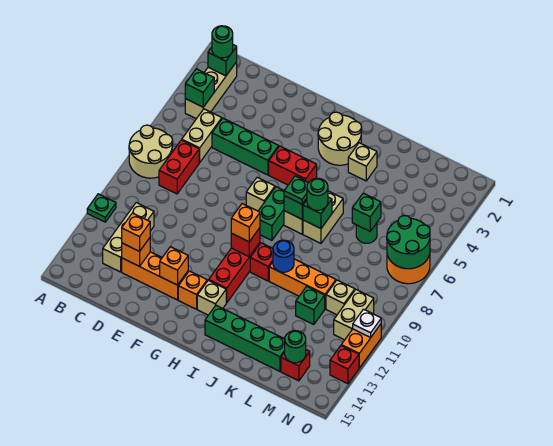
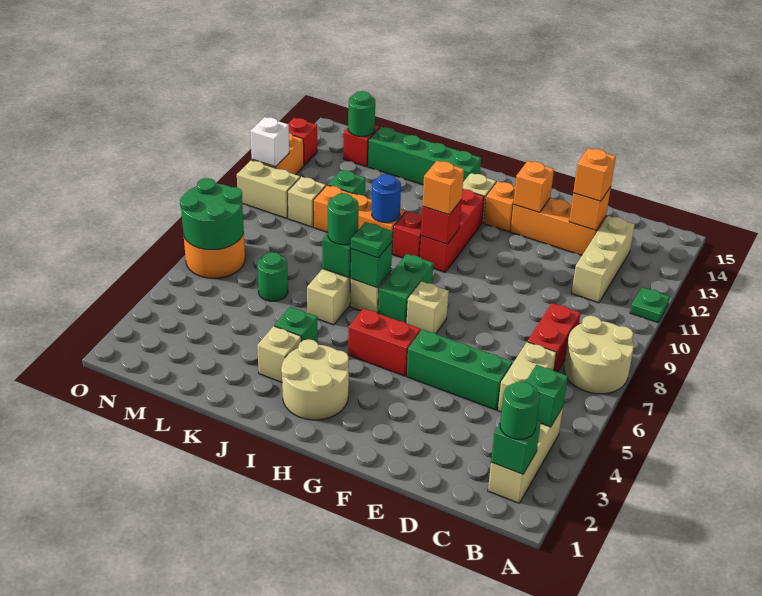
green brick L6 level 2 -> green brick J4 level 1
tan brick N10:N11 level 1 -> tan brick N10:O10 level 1
white plate O11 level 2 -> white brick O11 level 2

